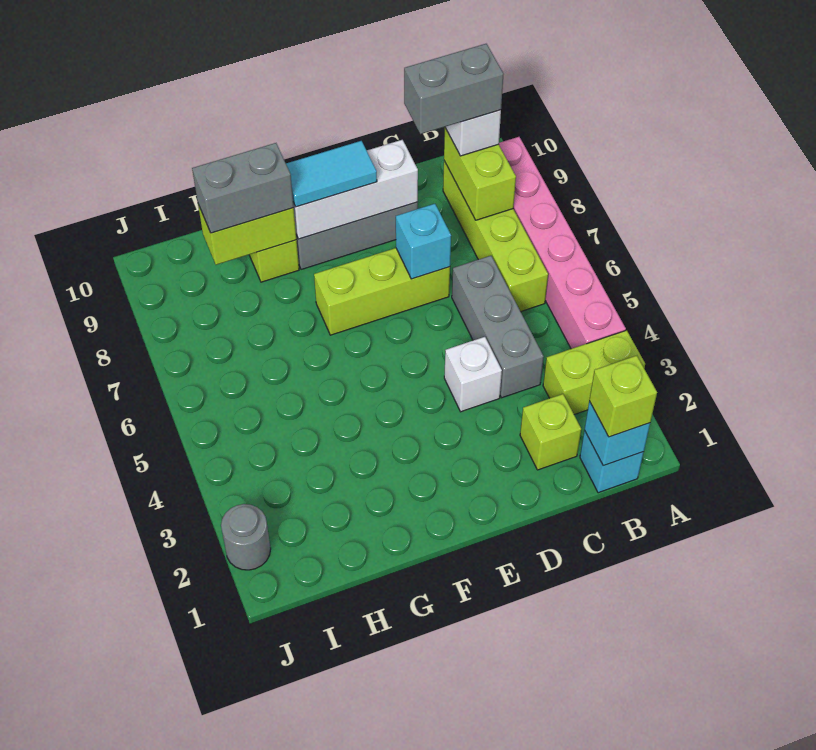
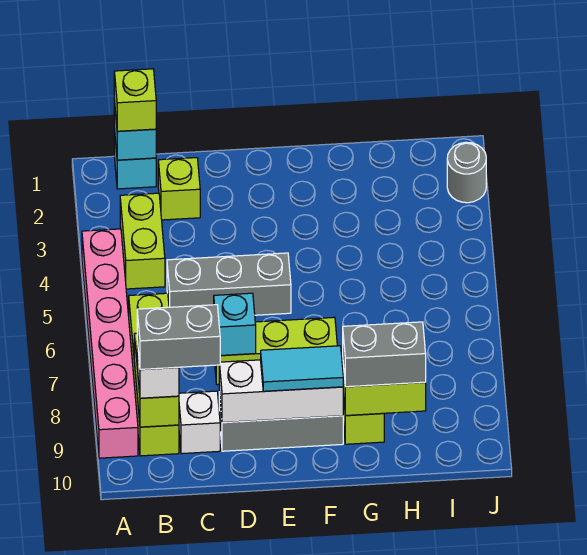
lime brick A3:B3 level 1 -> lime brick B3:B4 level 1
grey brick C4:C6 level 1 -> grey brick C5:E5 level 1
white brick D4 level 1 -> white brick C9 level 1

